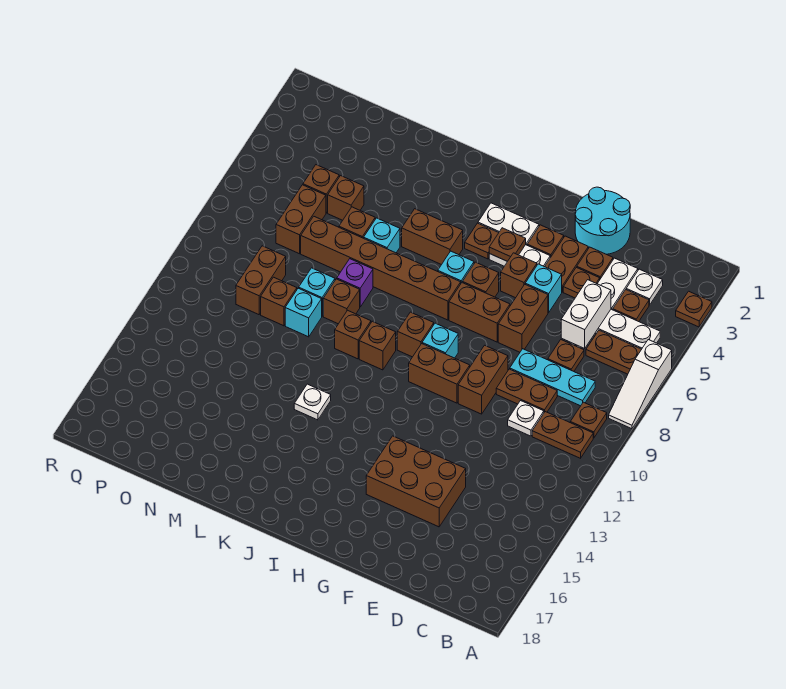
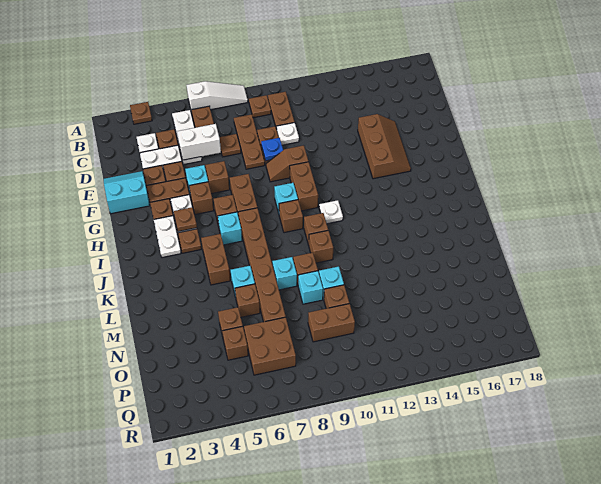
cyan plate C8:E8 level 1 -> brown plate C8:E8 level 1
cyan round brick E1:F2 level 1 -> cyan slope E1:F2 level 1 top F
none -> blue plate E9 level 2
brown brick E14:G15 level 1 -> brown slope E14:G15 level 1 top 14
brown brick F6:F7 level 1 -> brown brick F6 level 1
brown brick F9:F10 level 1 -> brown slope F9:F10 level 1 top 10
white plate K13 level 1 -> white plate I11 level 1
purple brick L8 level 1 -> cyan brick L8 level 1
brown brick O6:O7 level 1 -> brown brick O6:P7 level 1

